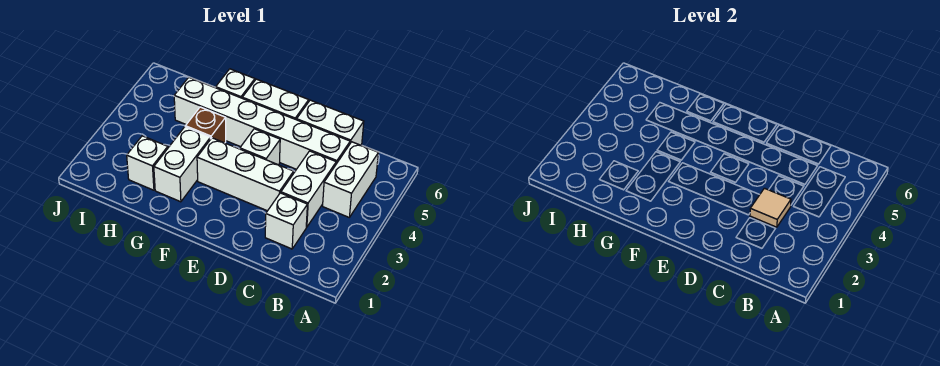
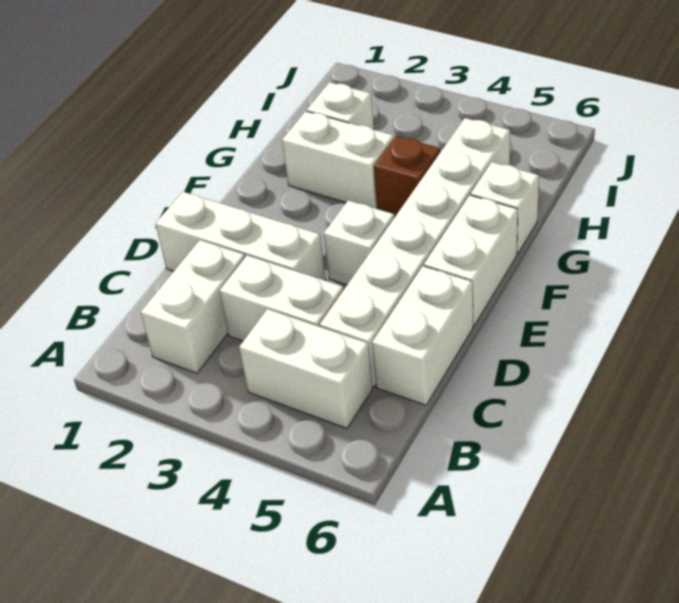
white brick C2 level 1 -> white brick B2:C2 level 1
tan tile C3 level 2 -> none
white brick D3:F3 level 1 -> white brick D1:D3 level 1

